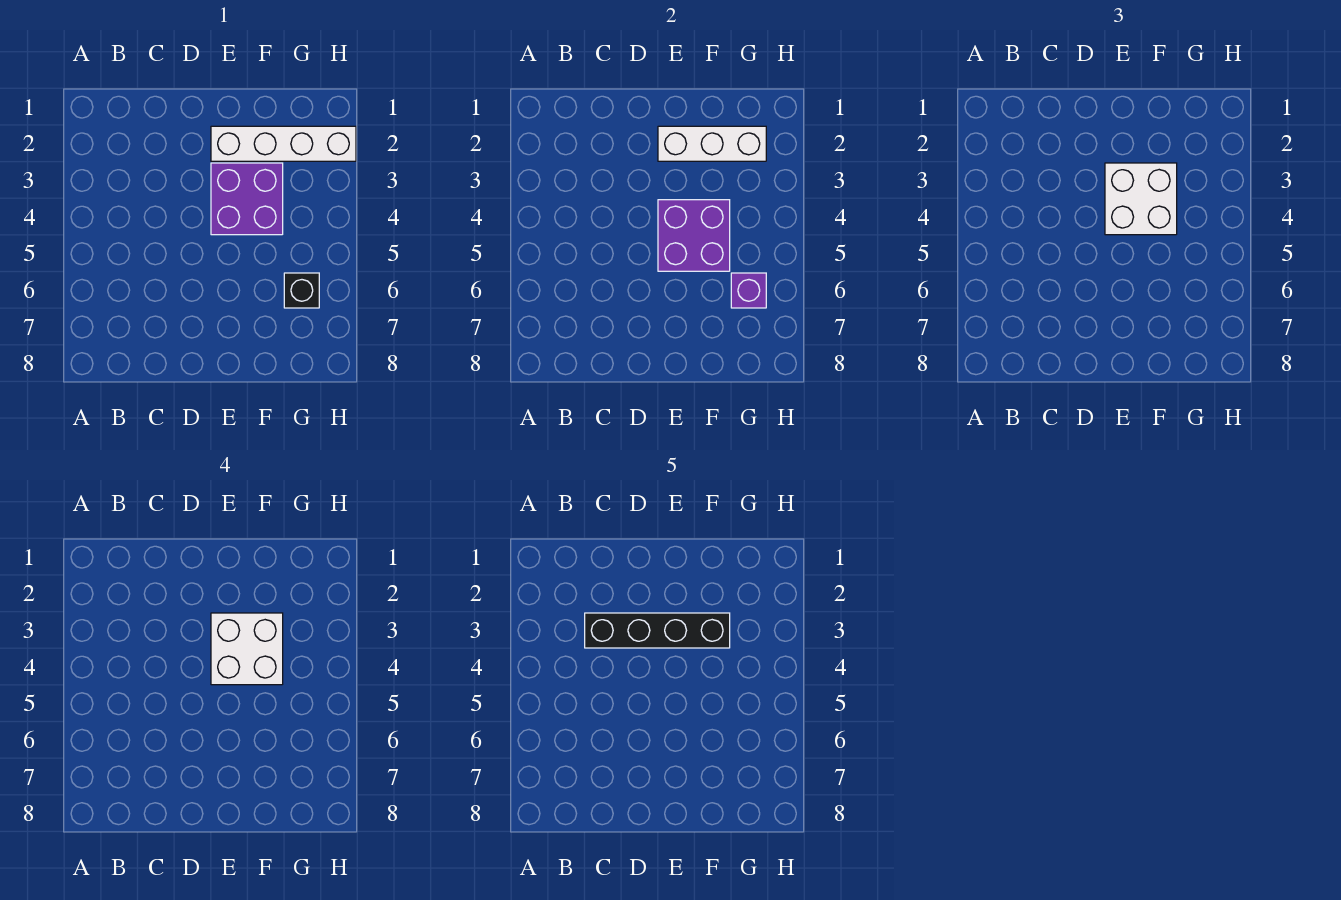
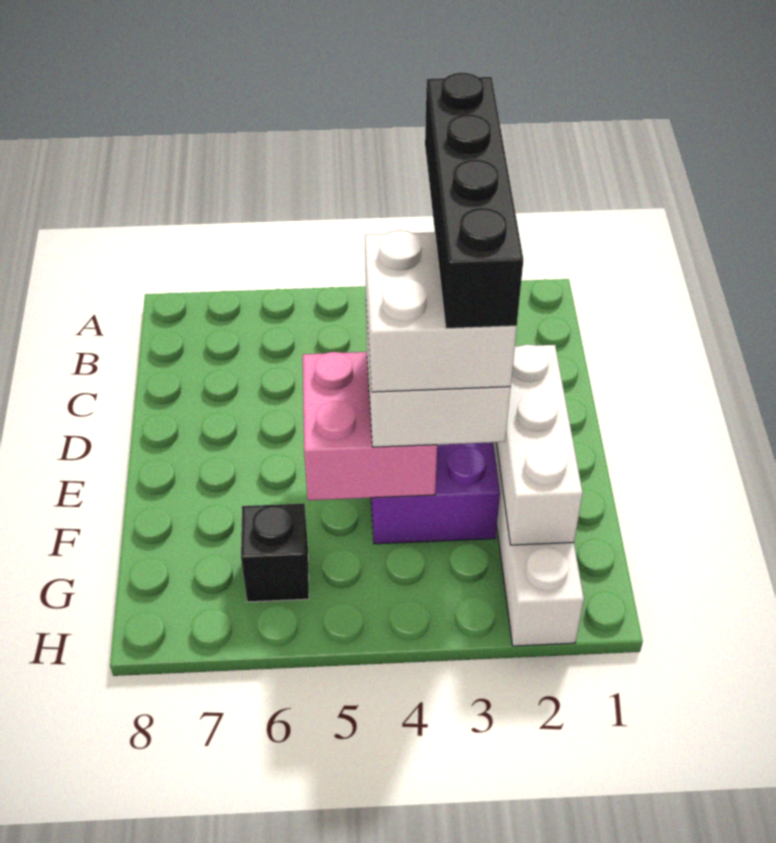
purple brick E4:F5 level 2 -> pink brick E4:F5 level 2
purple brick G6 level 2 -> none

